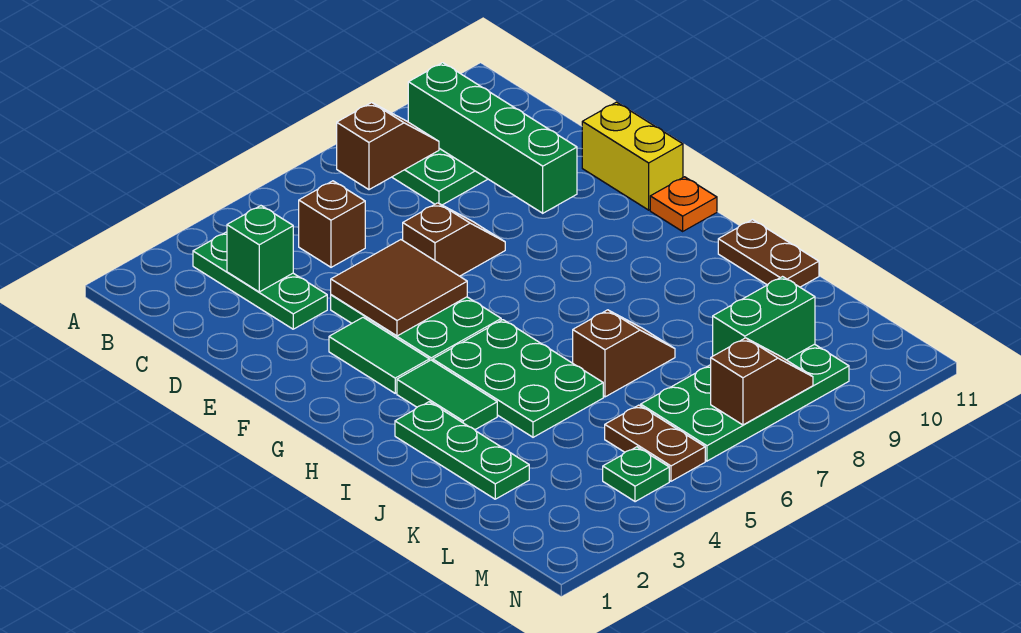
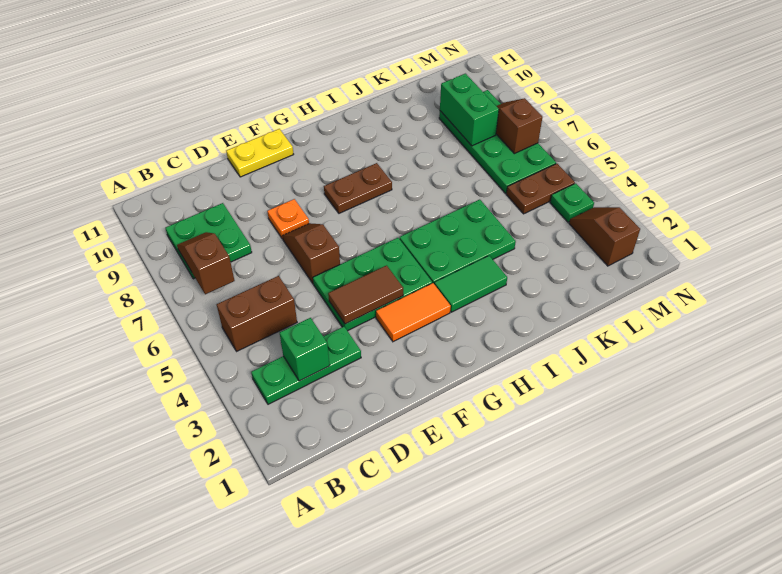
green brick B9:E9 level 2 -> none
brown brick C5 level 1 -> brown brick B5:C5 level 1
brown tile E4:F5 level 2 -> brown tile E4:F4 level 2
yellow brick E11:F11 level 1 -> yellow plate E11:F11 level 1
green tile F3:G3 level 1 -> orange tile F3:G3 level 1
orange plate G11 level 1 -> orange plate E8 level 1
green plate I2:K2 level 1 -> none
brown plate I11:J11 level 1 -> brown plate G8:H8 level 1
brown slope J6:J7 level 1 top 6 -> brown slope M2:M3 level 1 top 2

